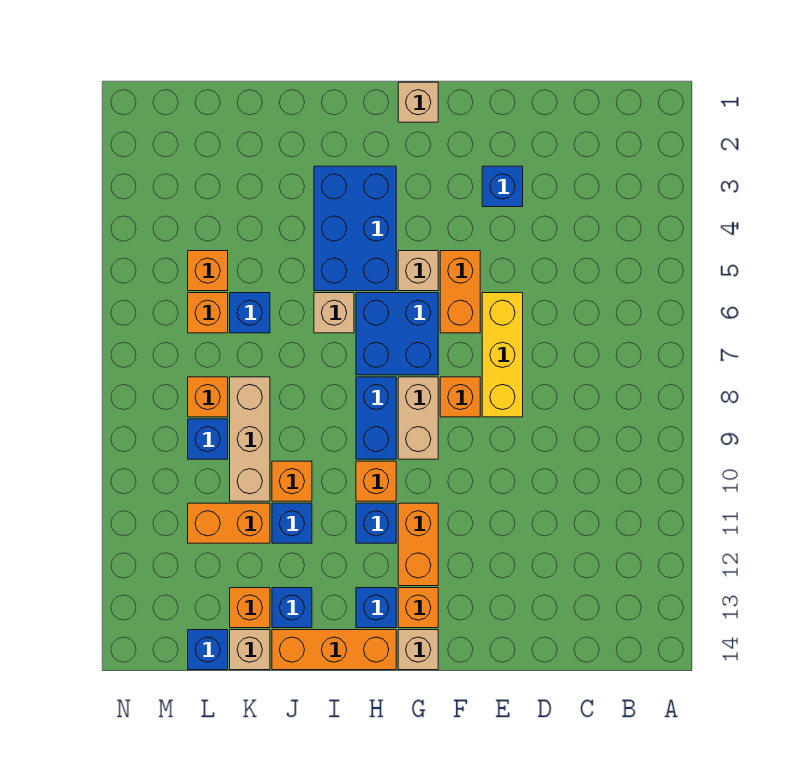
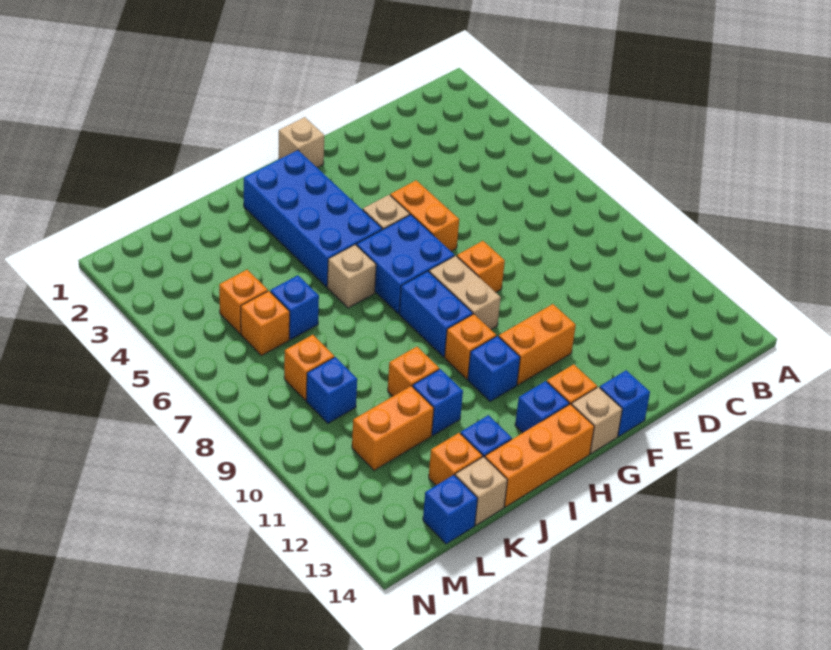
blue brick E3 level 1 -> blue brick F14 level 1
yellow brick E6:E8 level 1 -> none
orange brick G11:G12 level 1 -> orange brick F11:G11 level 1
blue brick H3:I5 level 1 -> blue brick H2:I5 level 1
tan brick K8:K10 level 1 -> none

